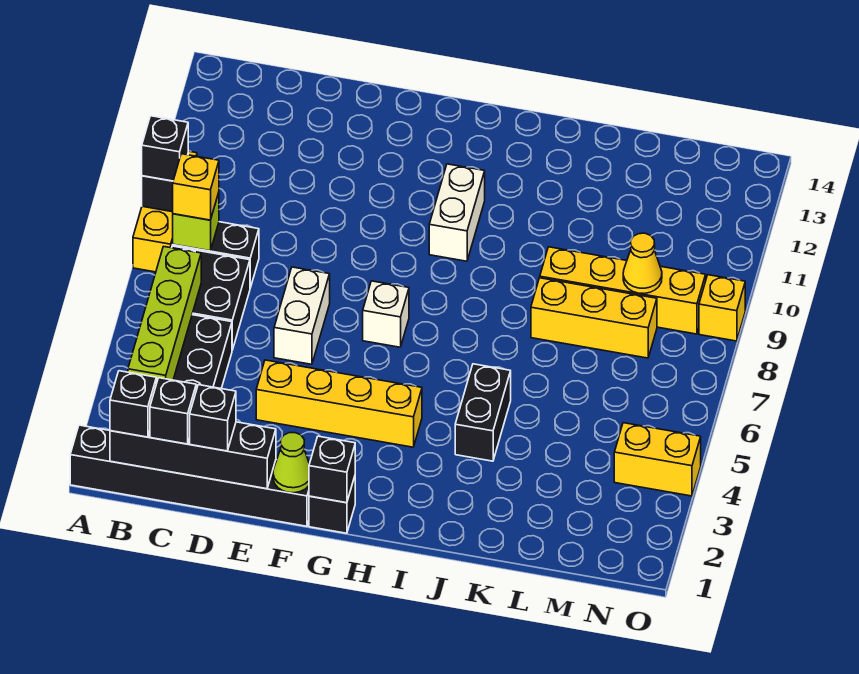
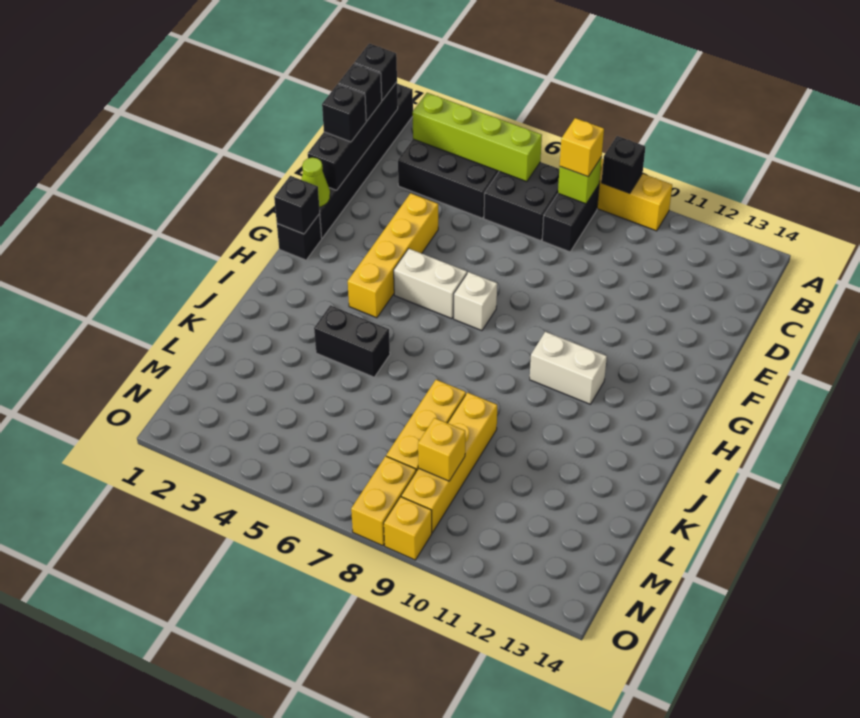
black brick A9 level 3 -> none
white brick E6:E7 level 1 -> white brick G5:G6 level 1
yellow cone M9 level 2 -> yellow brick M9 level 2
yellow brick N4:O4 level 1 -> yellow brick N8:O8 level 1

